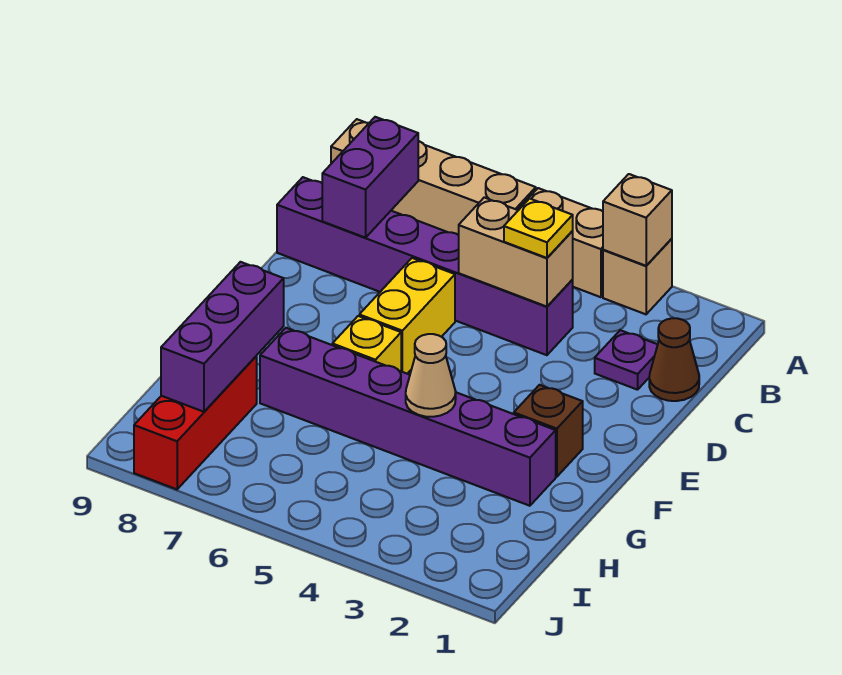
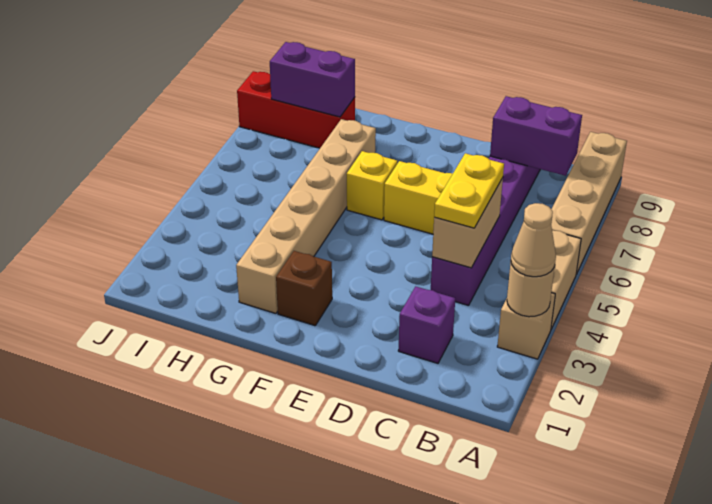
tan brick A3 level 2 -> tan round brick A3 level 2
brown cone C1 level 1 -> none
purple plate C2 level 1 -> purple brick C2 level 1
yellow plate C4 level 3 -> yellow plate C4:C5 level 3
purple brick G2:G7 level 1 -> tan brick G2:G7 level 1
tan cone G4 level 2 -> tan cone A3 level 3
purple brick G8:I8 level 2 -> purple brick H8:I8 level 2

